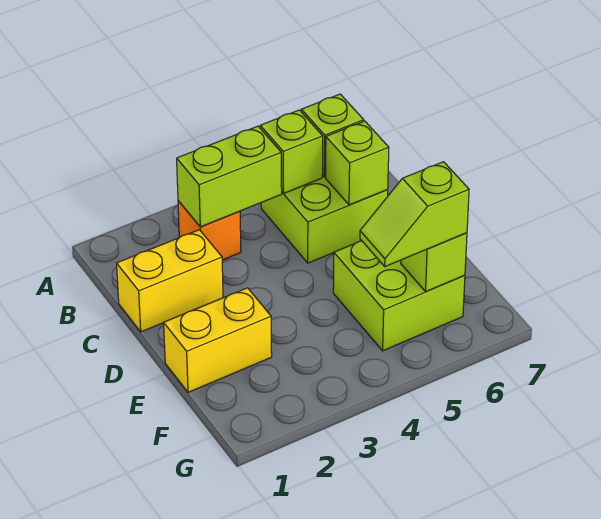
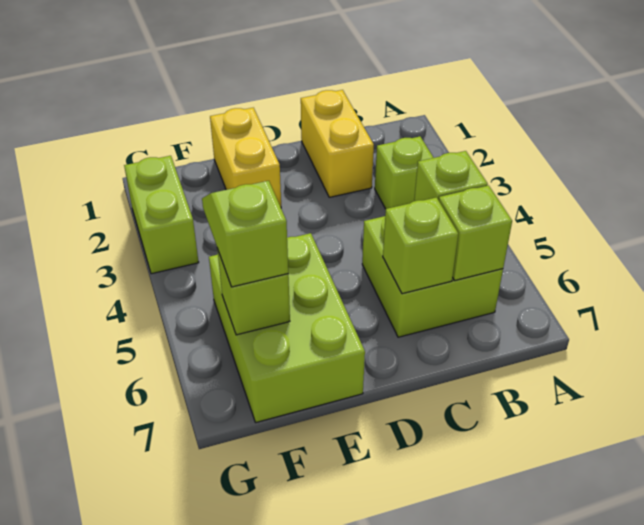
orange brick B3 level 1 -> lime brick B3 level 1
lime brick B3:B4 level 2 -> lime brick G2:G3 level 1
lime brick E5:F6 level 1 -> lime brick E5:F7 level 1

